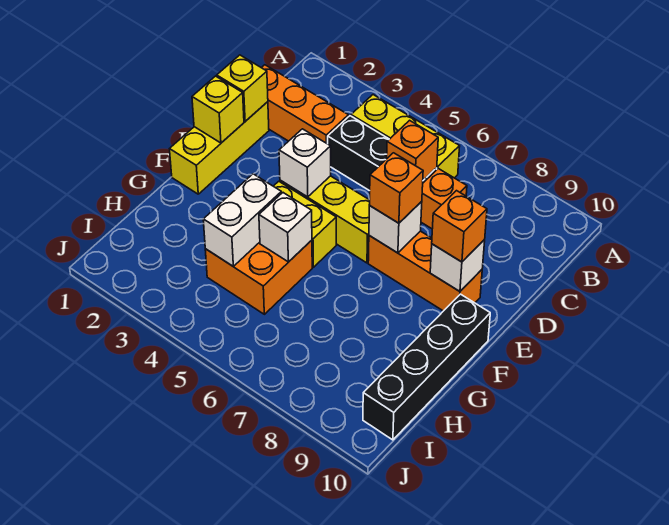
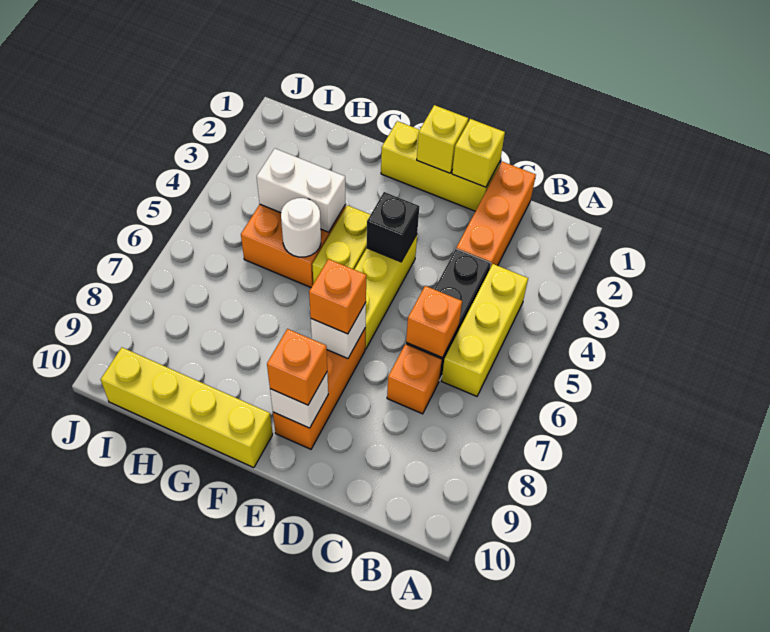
white brick E4 level 2 -> black brick E4 level 2
black brick F10:I10 level 1 -> yellow brick F10:I10 level 1
white brick G5 level 2 -> white round brick G5 level 2

